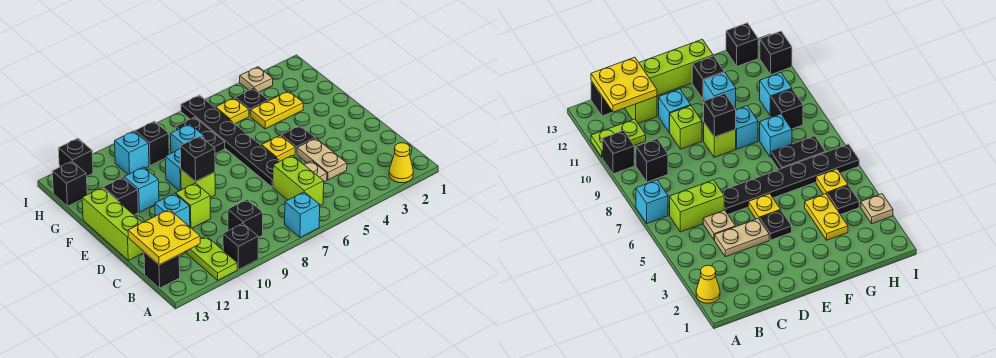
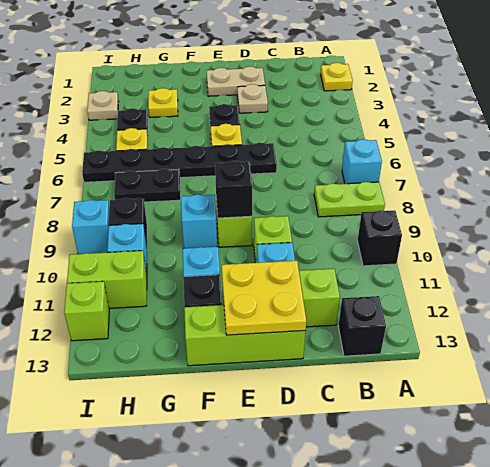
yellow cone A2 level 1 -> yellow plate A2 level 1
lime plate A11:B11 level 1 -> lime plate A8:B8 level 1
lime brick B6:C6 level 1 -> lime brick H11:I11 level 1
black brick B9 level 1 -> none
yellow plate B12:C13 level 2 -> yellow plate D12:E13 level 2
tan plate C4:D4 level 1 -> tan plate D2:E2 level 1
tan plate C5 level 1 -> tan plate D3 level 1
yellow plate G3:G4 level 1 -> yellow plate G3 level 1
cyan brick G8 level 1 -> cyan brick I9 level 1
black brick H13 level 1 -> none
black brick I12 level 1 -> lime brick I12 level 1

